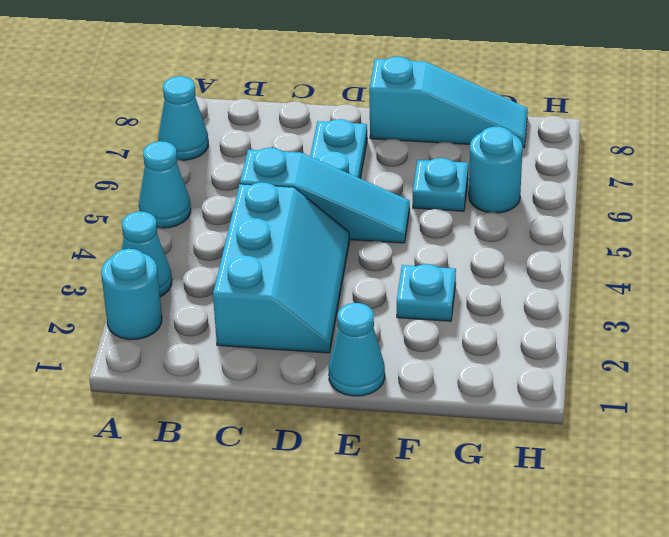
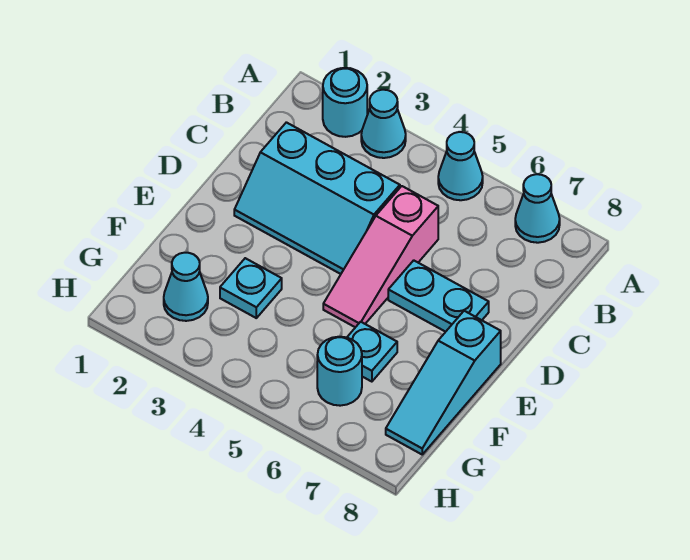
cyan slope C5:E5 level 1 top C -> pink slope C5:E5 level 1 top C
cyan cone E1 level 1 -> cyan cone G2 level 1

